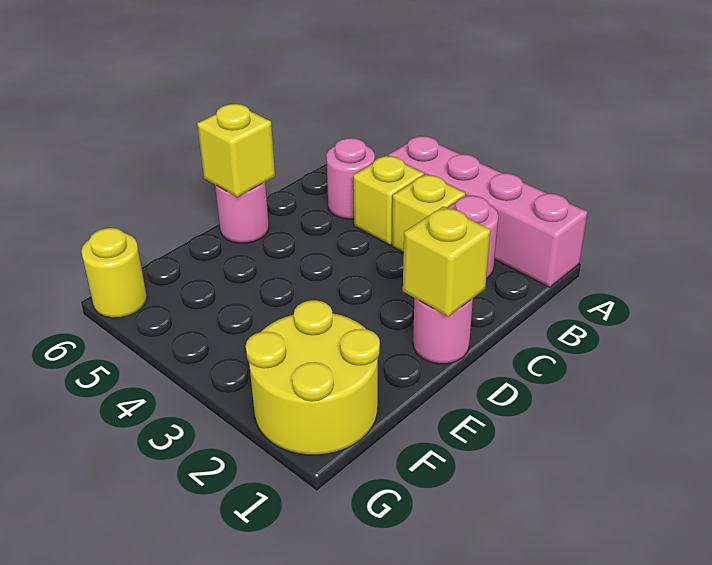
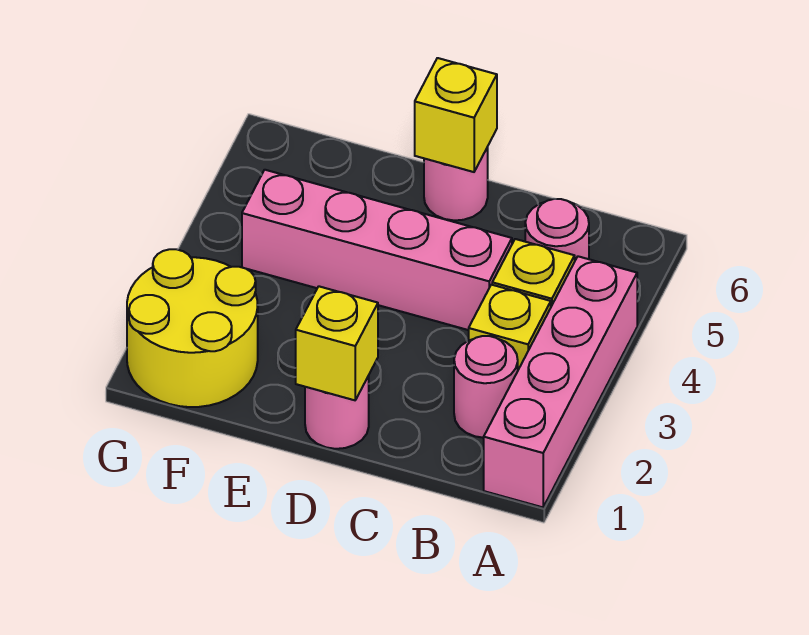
none -> pink brick C4:F4 level 1
yellow round brick G6 level 1 -> none

